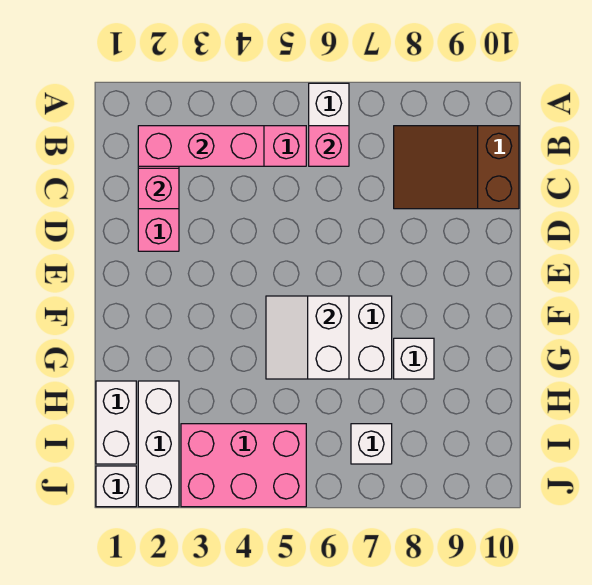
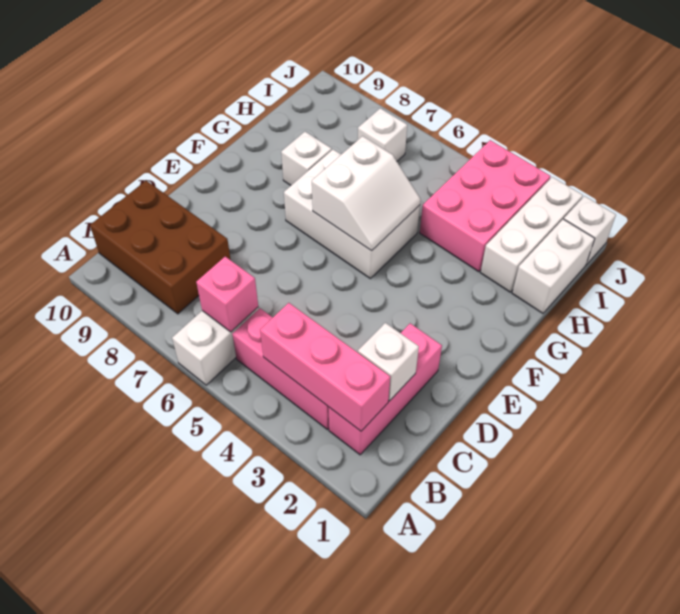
brown slope B8:C10 level 1 top 10 -> brown brick B8:C10 level 1
pink brick C2 level 2 -> white brick C2 level 2
pink brick I3:J5 level 1 -> pink brick H3:J4 level 1

